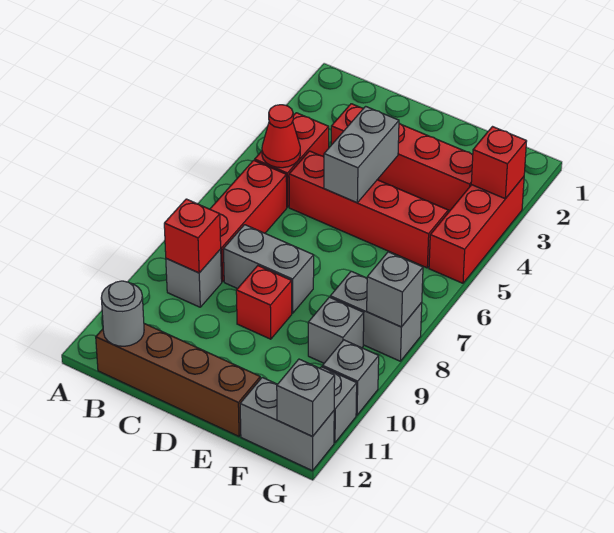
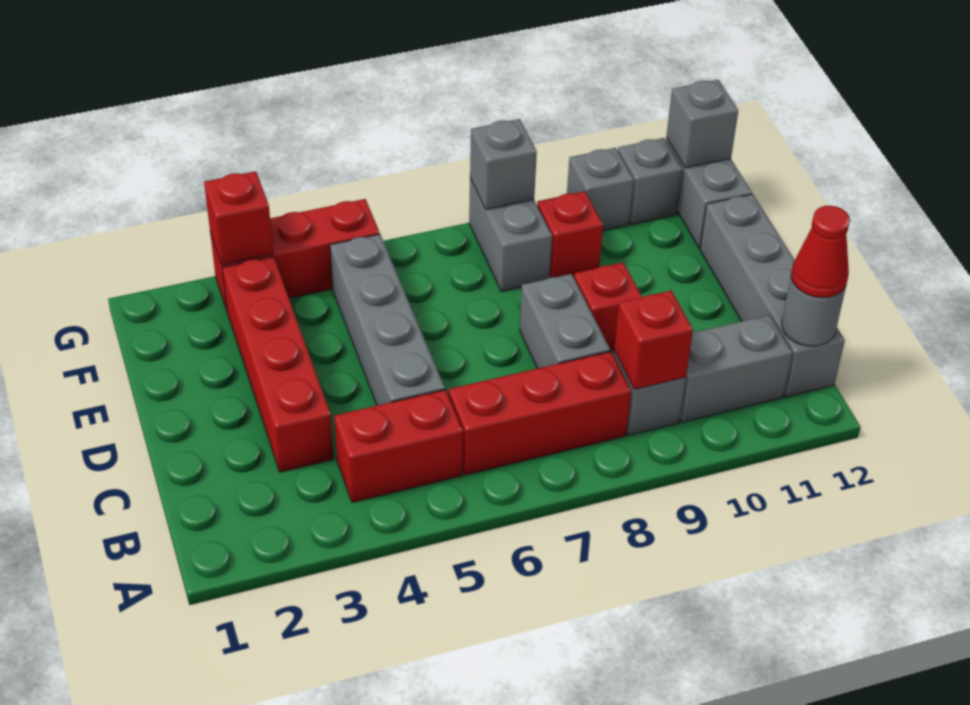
red cone B5 level 2 -> red cone B12 level 3
brown brick B12:E12 level 1 -> grey brick B12:E12 level 1
red brick C5:F5 level 1 -> grey brick C5:F5 level 1
grey brick D4:D5 level 2 -> grey brick B10:B11 level 1
grey brick F9 level 1 -> red brick F9 level 1

